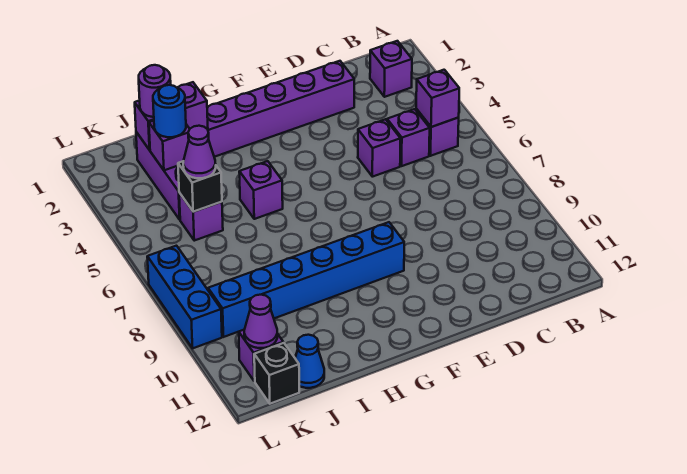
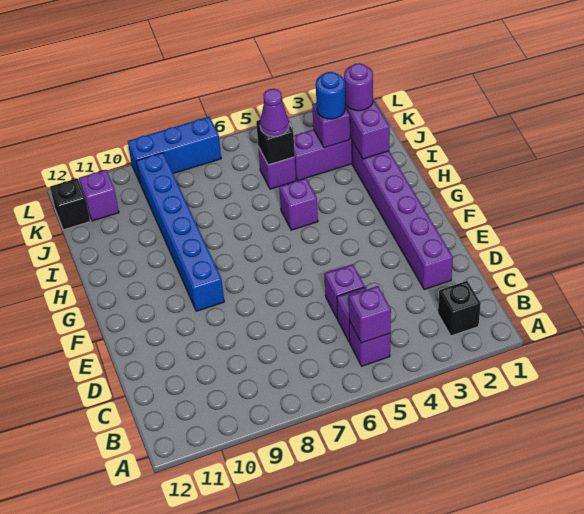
purple brick B2 level 1 -> black brick B2 level 1
blue cone J12 level 1 -> none
purple cone K11 level 2 -> none

